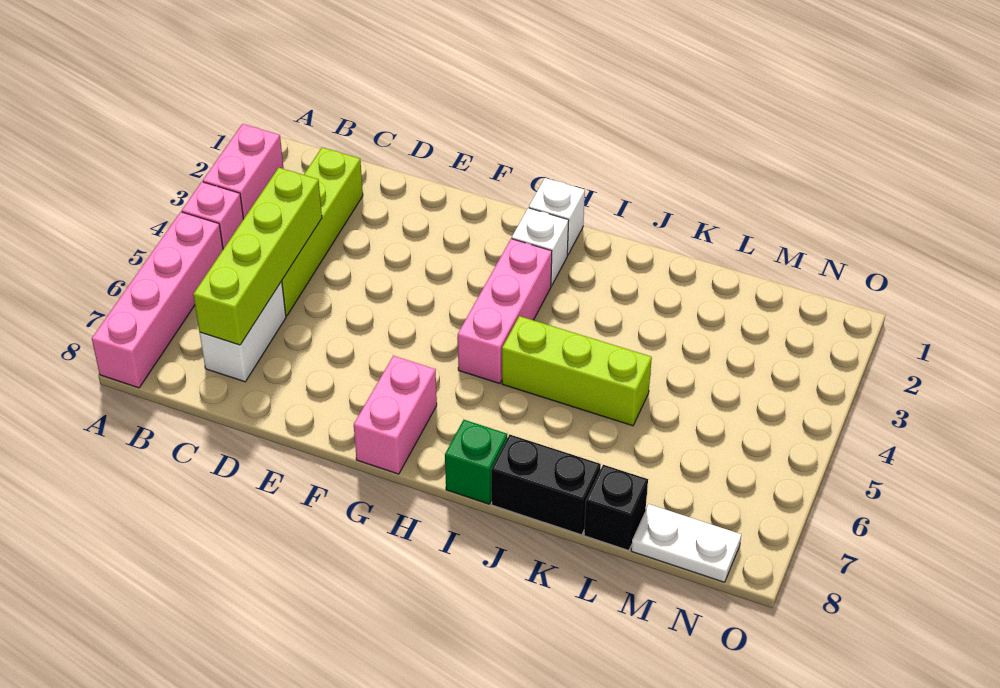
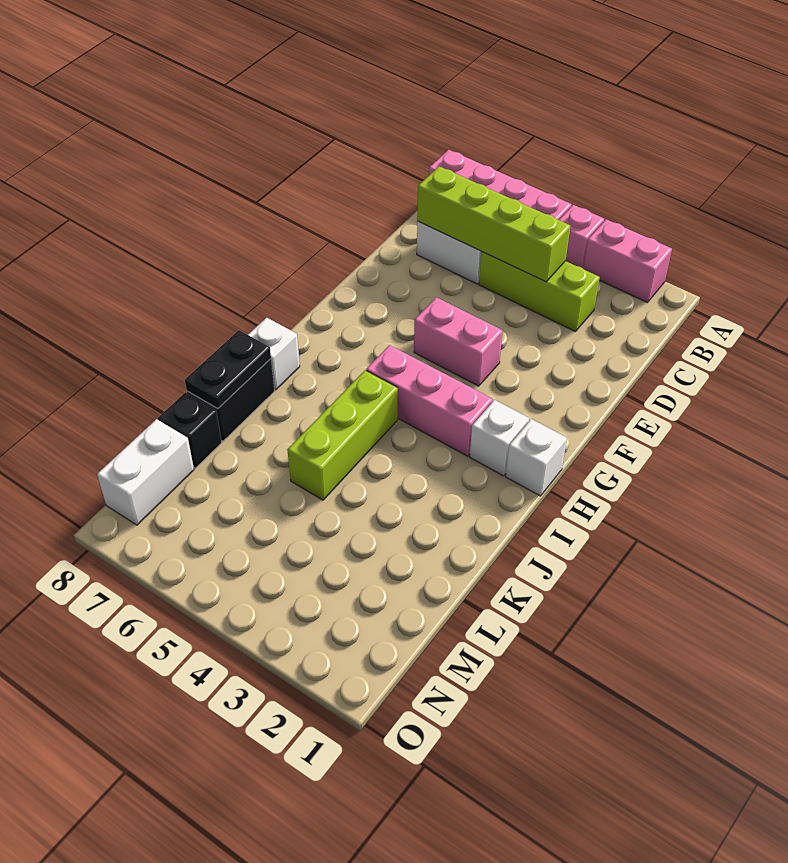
lime brick C2:C5 level 1 -> lime brick C3:C5 level 1
pink brick G7:G8 level 1 -> pink brick F4:F5 level 1
green brick I8 level 1 -> white brick I8 level 1
none -> black plate J8:K8 level 2
white plate M8:N8 level 1 -> white brick M8:N8 level 1

